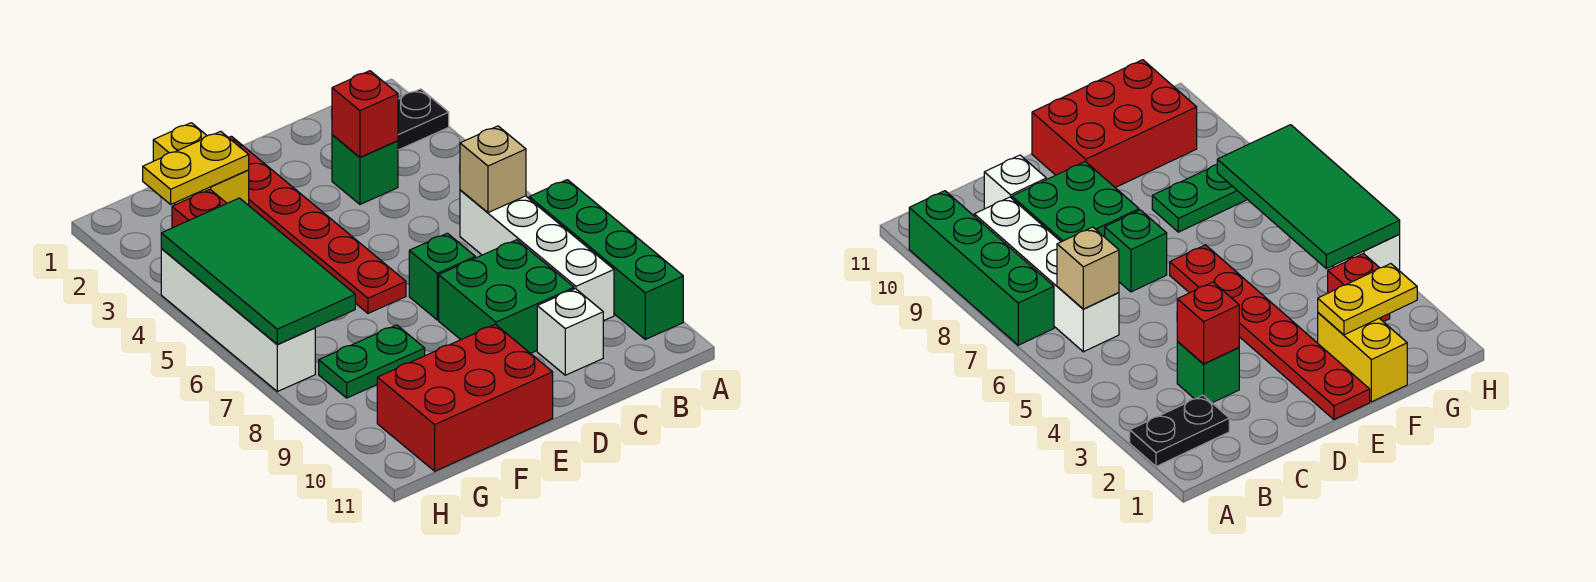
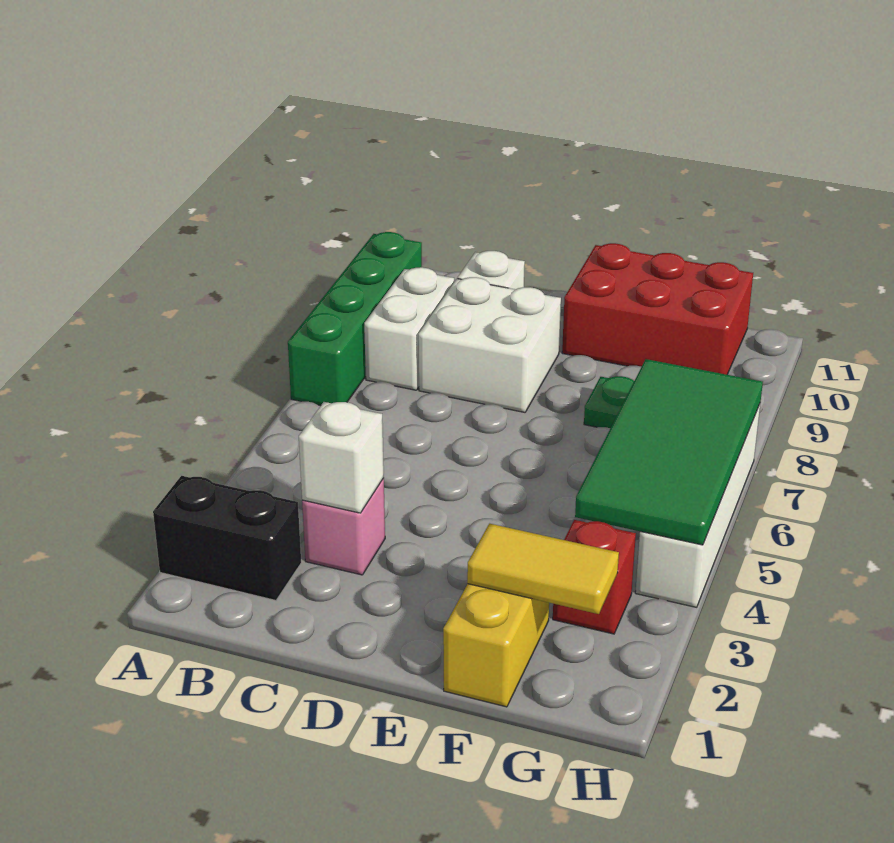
black plate A2:B2 level 1 -> black brick A2:B2 level 1
white brick B6:B9 level 1 -> white brick B8:B9 level 1
tan brick B6 level 2 -> none
green brick C3 level 1 -> pink brick C3 level 1
red brick C3 level 2 -> white brick C3 level 2
green brick C8:D9 level 1 -> white brick C8:D9 level 1
green brick D7 level 1 -> none
red plate E1:E6 level 1 -> none
yellow plate F2:G2 level 2 -> yellow tile F2:G2 level 2

